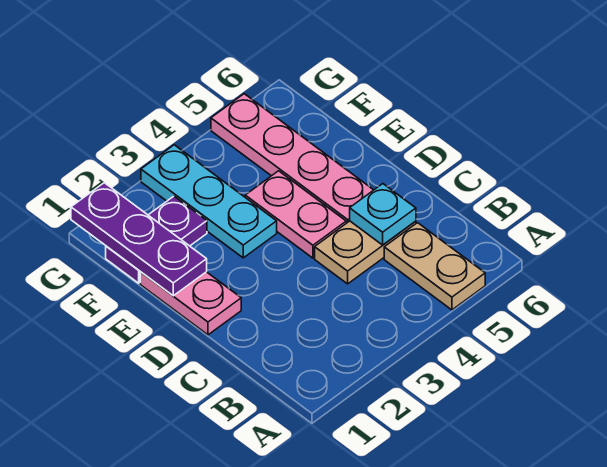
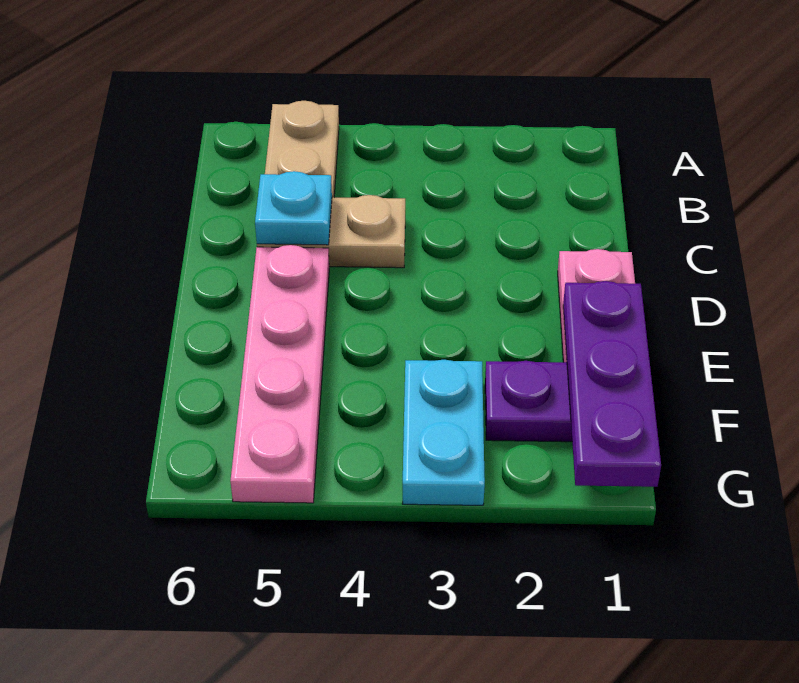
pink plate D4:E4 level 1 -> none
cyan plate E3:G3 level 1 -> cyan plate F3:G3 level 1

